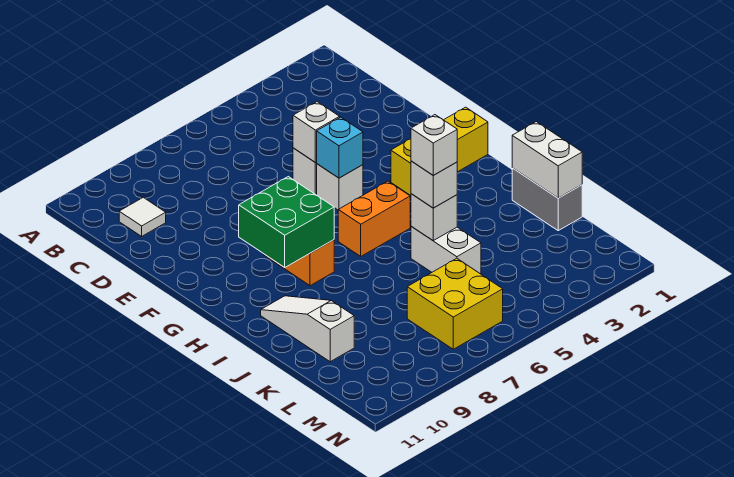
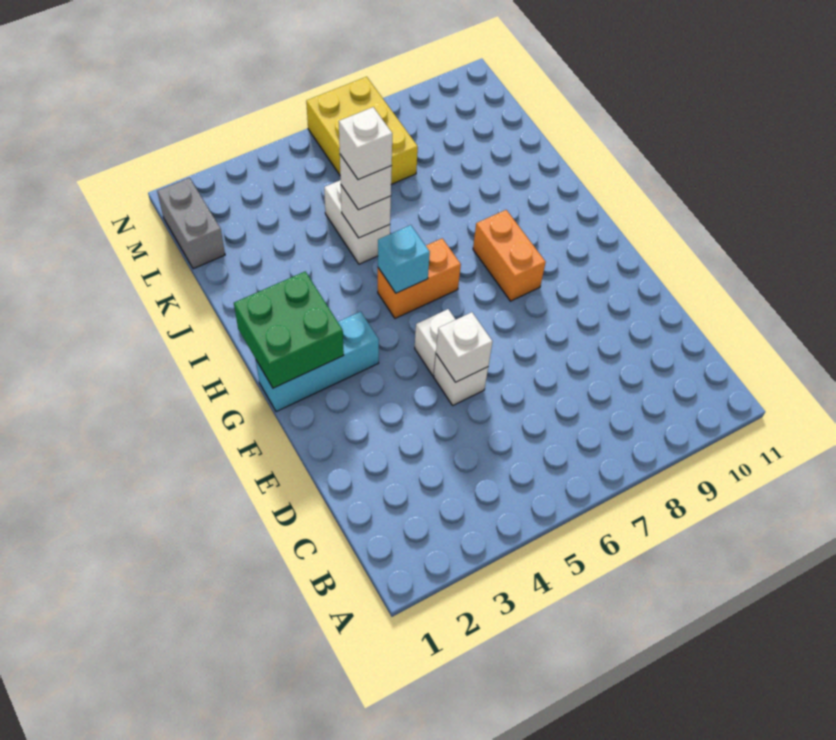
white tile C10 level 1 -> none
cyan brick F5 level 2 -> cyan brick H5 level 2
yellow brick G1:G3 level 1 -> cyan brick G1:G3 level 1
green brick G8:H9 level 2 -> green brick G1:H2 level 2
white slope I10:K10 level 1 top K -> none
grey brick J1:K1 level 1 -> grey brick L1:M1 level 1
white brick J1:K1 level 2 -> none
yellow brick L6:M7 level 1 -> yellow brick L6:N7 level 1

